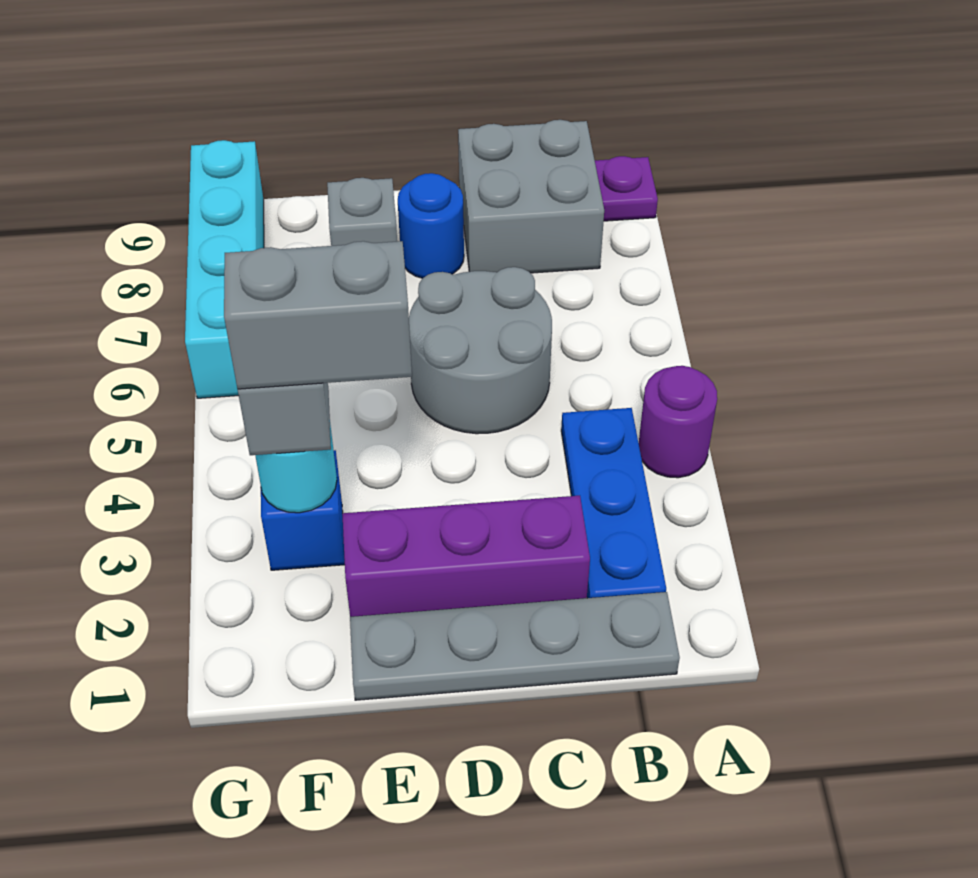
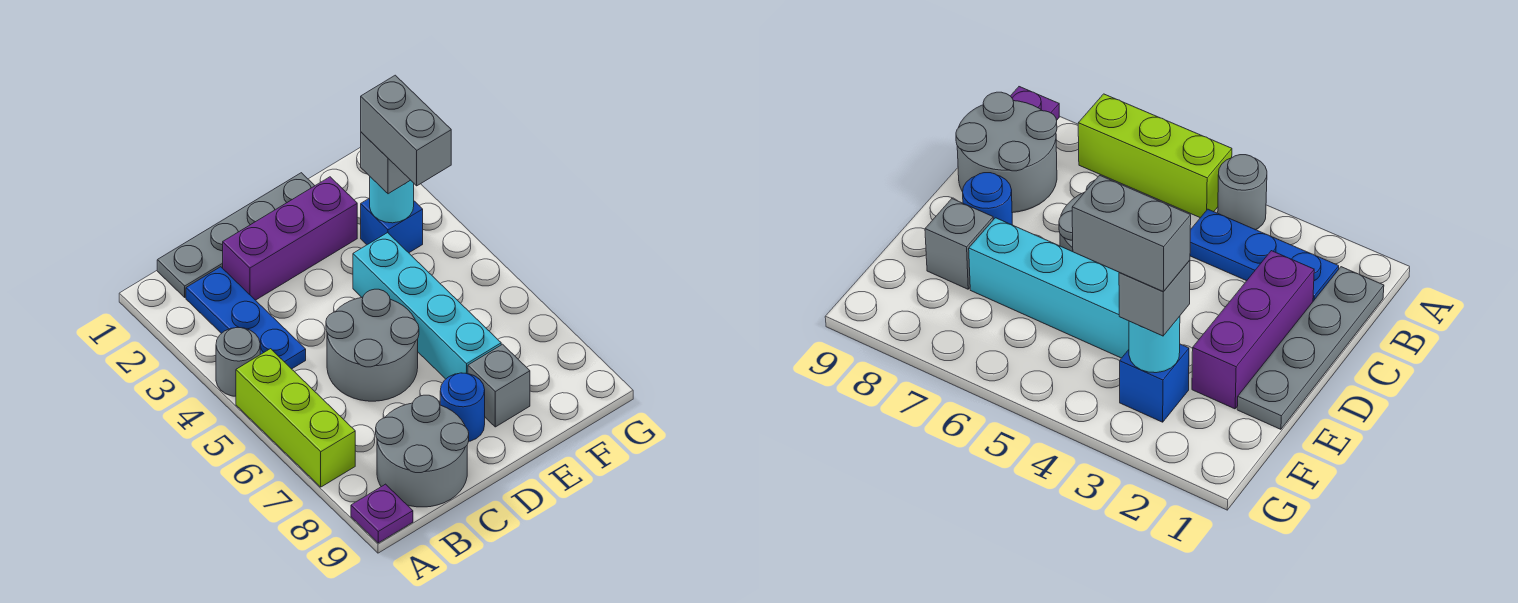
purple round brick A4 level 1 -> grey round brick A4 level 1
none -> lime brick A5:A7 level 1
grey brick B8:C9 level 1 -> grey round brick B8:C9 level 1
grey brick E3:F3 level 4 -> grey brick F3:F4 level 4
cyan brick G6:G9 level 1 -> cyan brick E4:E7 level 1

